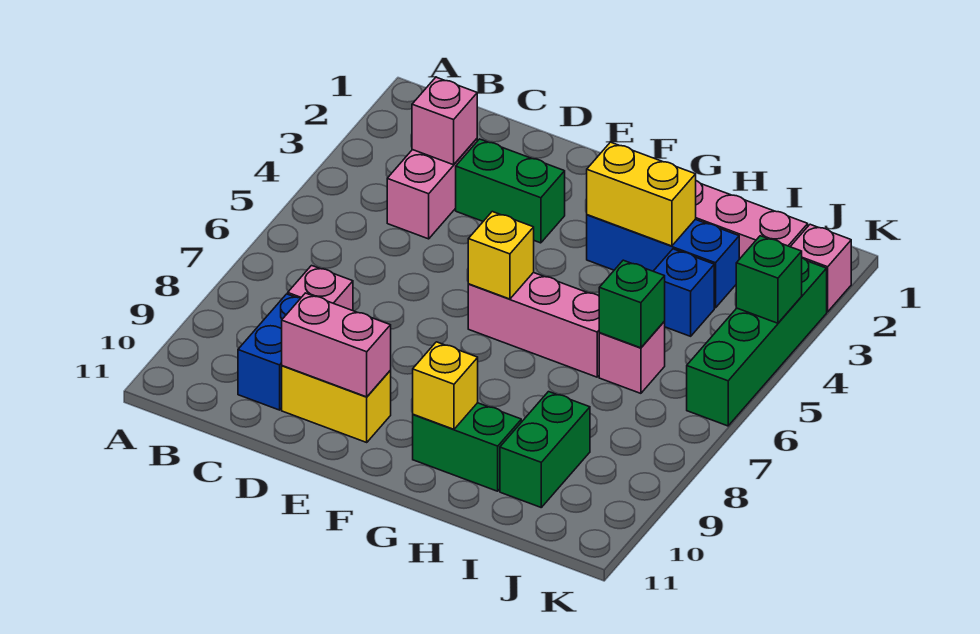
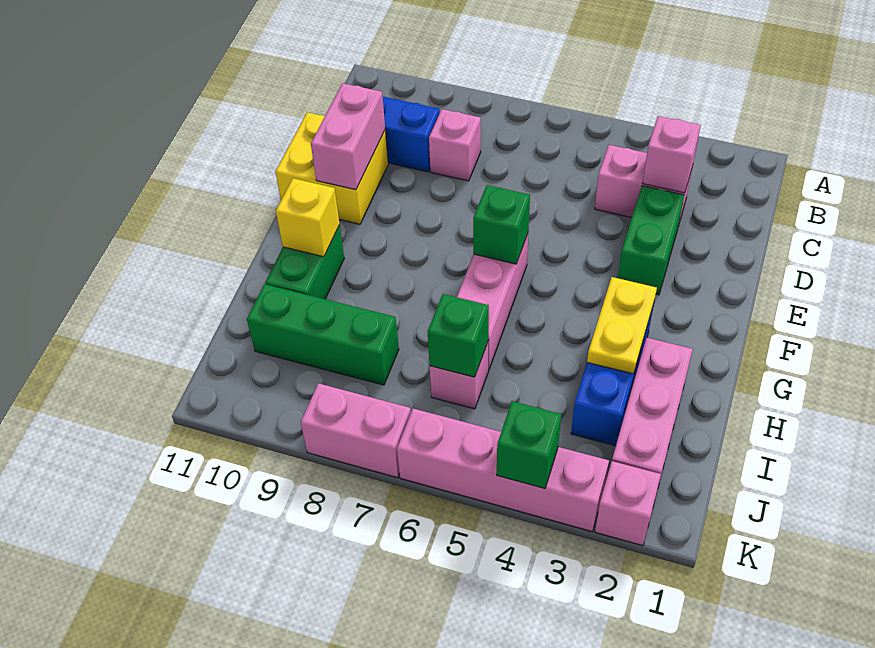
yellow brick D10:E10 level 1 -> yellow brick D10:E11 level 1
yellow brick F6 level 2 -> green brick F6 level 2
yellow brick G3:H3 level 2 -> yellow plate G3:H3 level 2
blue brick I4 level 1 -> none
green brick I9:I10 level 1 -> green brick I8:I10 level 1
green brick K3:K6 level 1 -> pink brick K3:K6 level 1
none -> pink brick K7:K8 level 1

